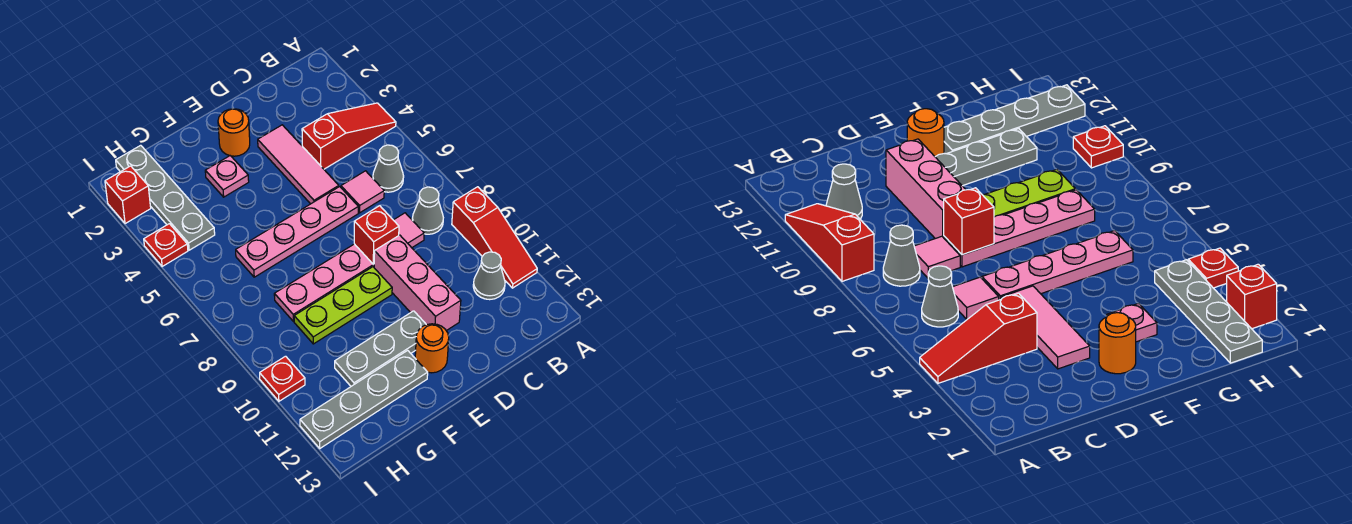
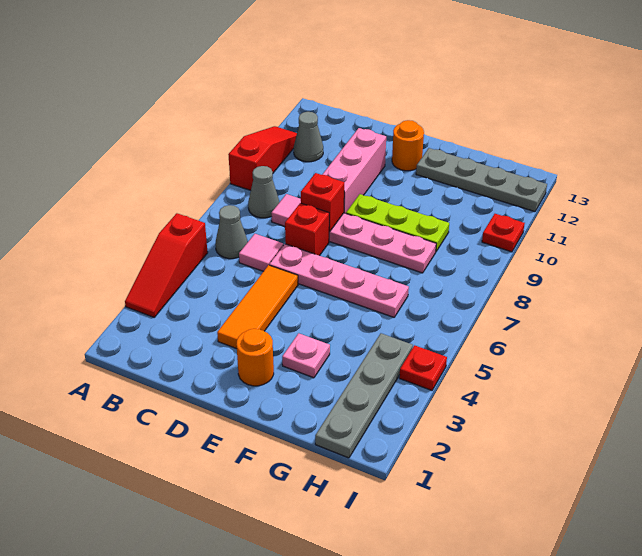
red slope A4:C4 level 1 top C -> red slope A3:A5 level 1 top 5
pink tile D3:D5 level 1 -> orange tile D3:D5 level 1
grey plate E11:G11 level 1 -> none
red brick I2 level 1 -> red brick D7 level 1

